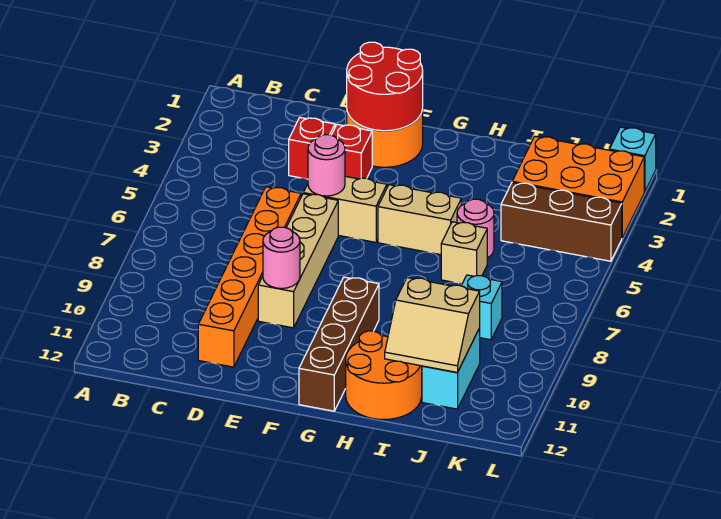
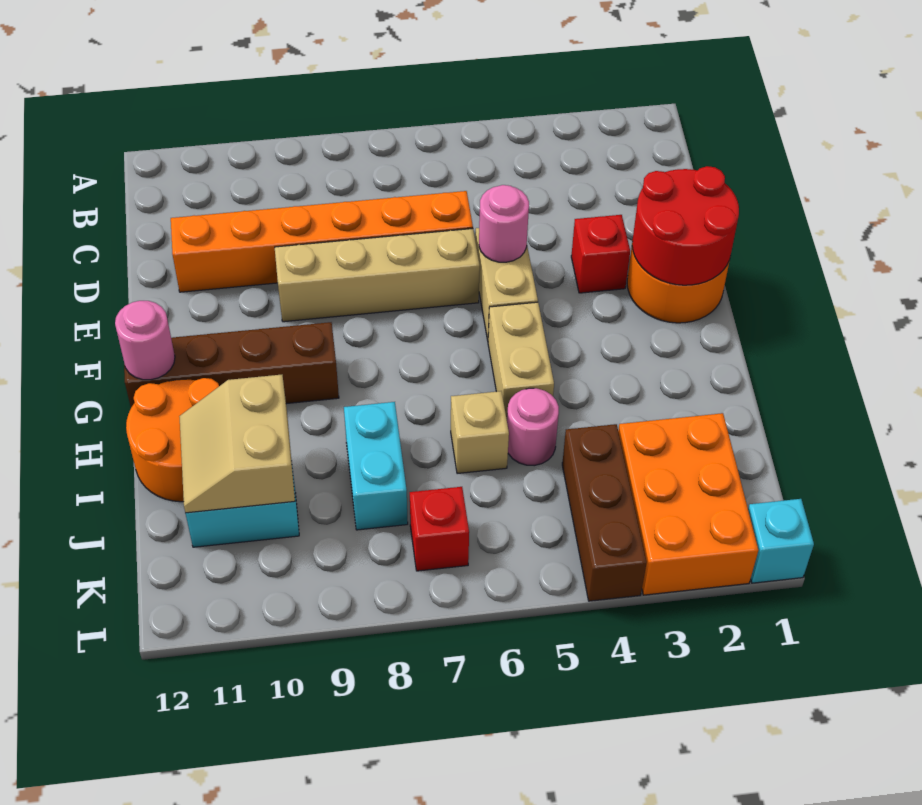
red brick D3 level 1 -> red brick K7 level 1
pink round brick E9 level 2 -> pink round brick G12 level 2
cyan brick J8 level 1 -> cyan brick I8:J8 level 1

